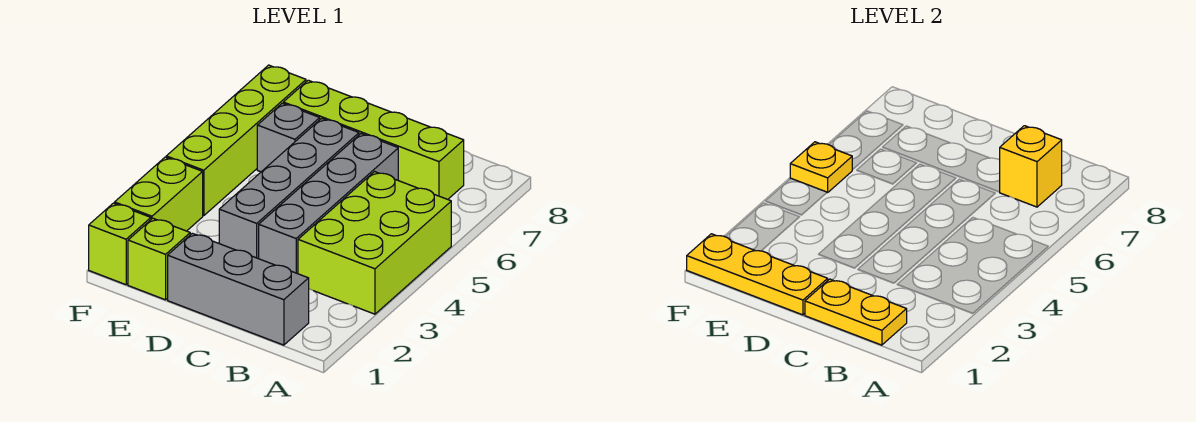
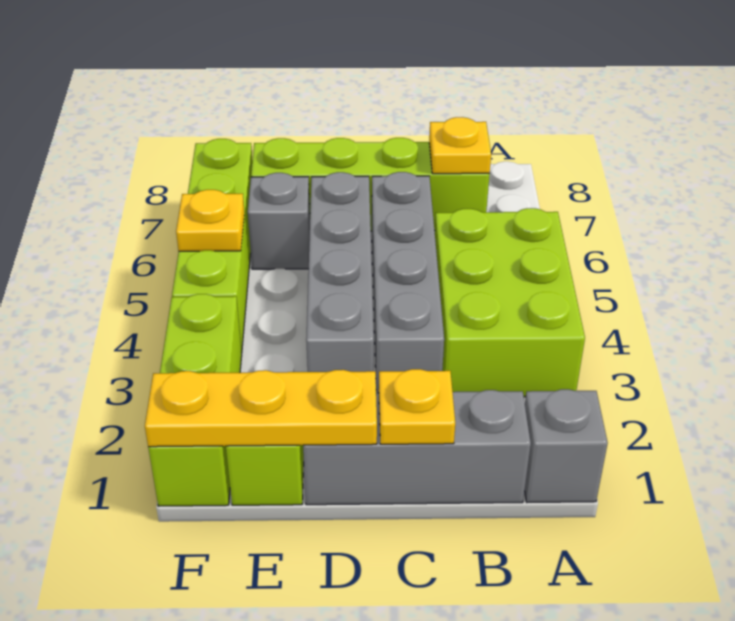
none -> grey brick A1 level 1
yellow plate B1:C1 level 2 -> yellow plate C1 level 2
yellow brick B7 level 2 -> yellow plate B7 level 2

